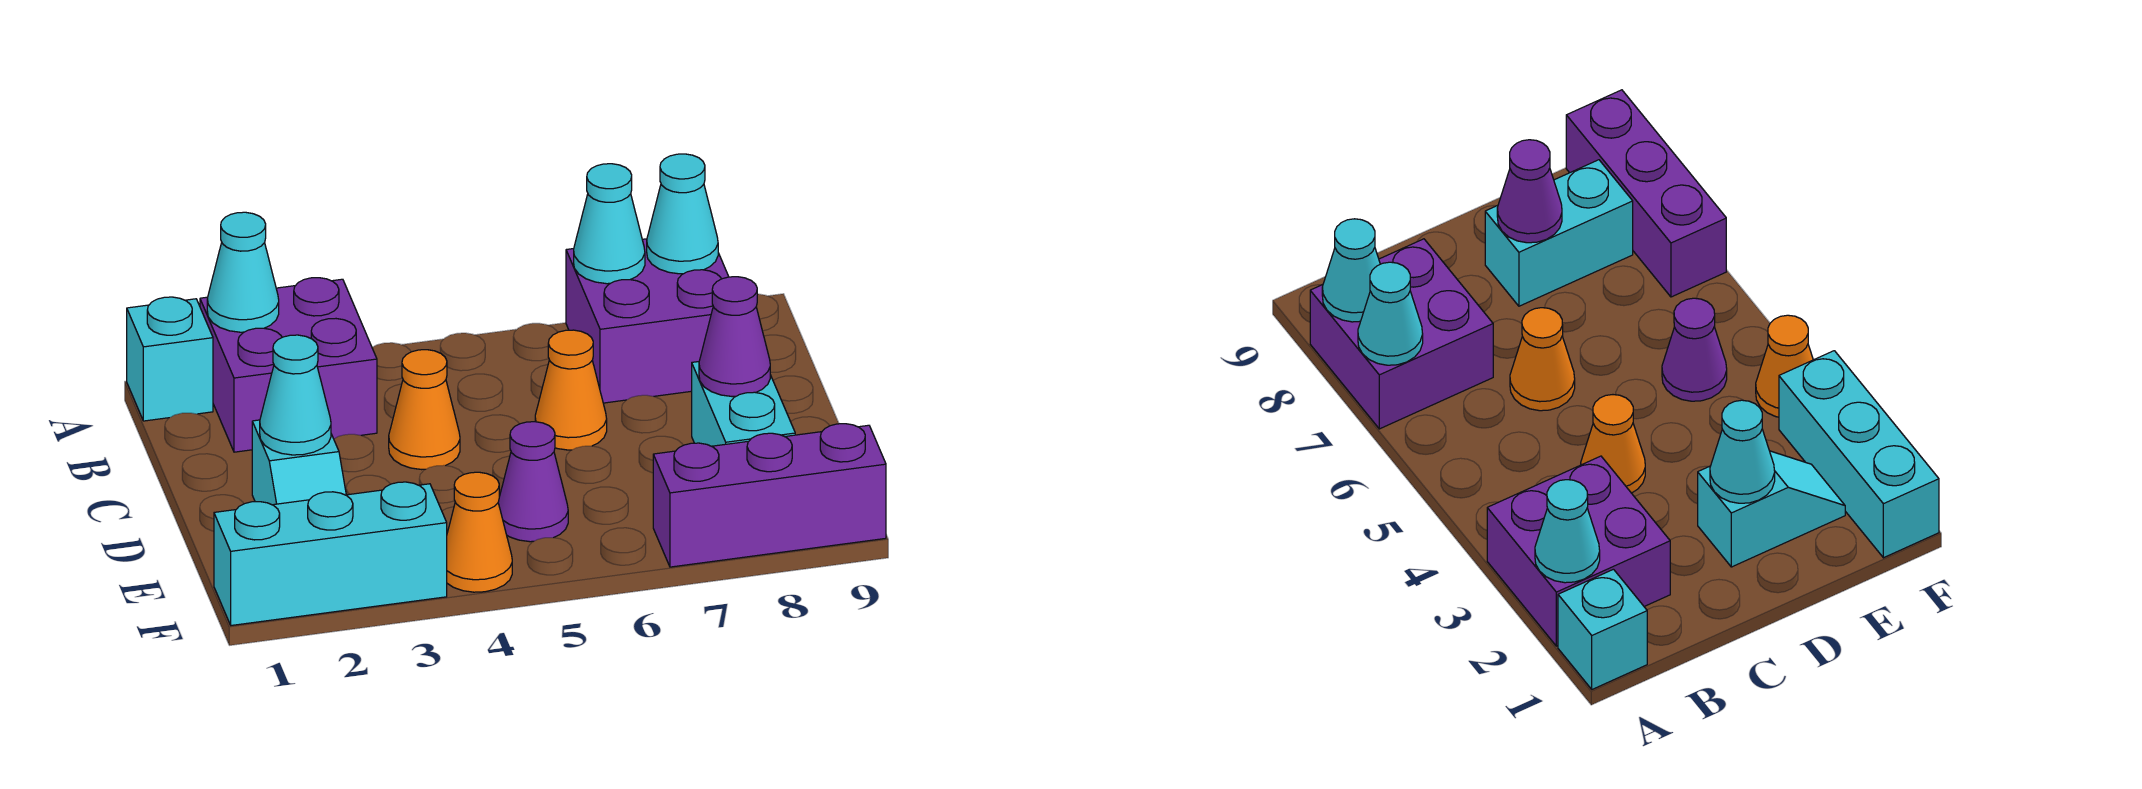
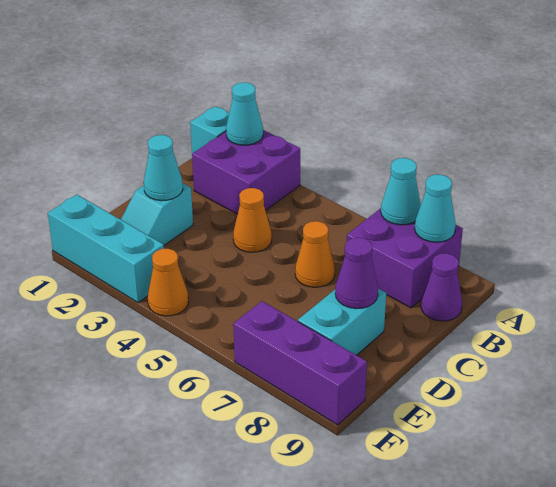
purple cone E5 level 1 -> purple cone B9 level 1

